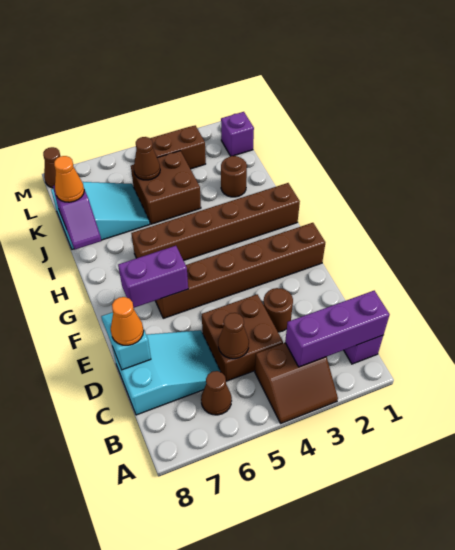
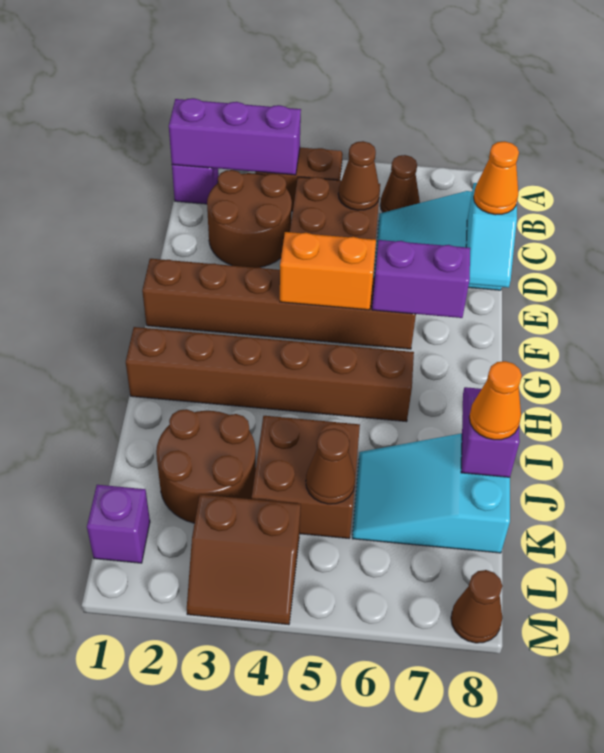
brown round brick D3 level 1 -> brown round brick C2:D3 level 1
none -> orange brick F4:F5 level 2
brown round brick J2 level 1 -> brown round brick J2:K3 level 1

